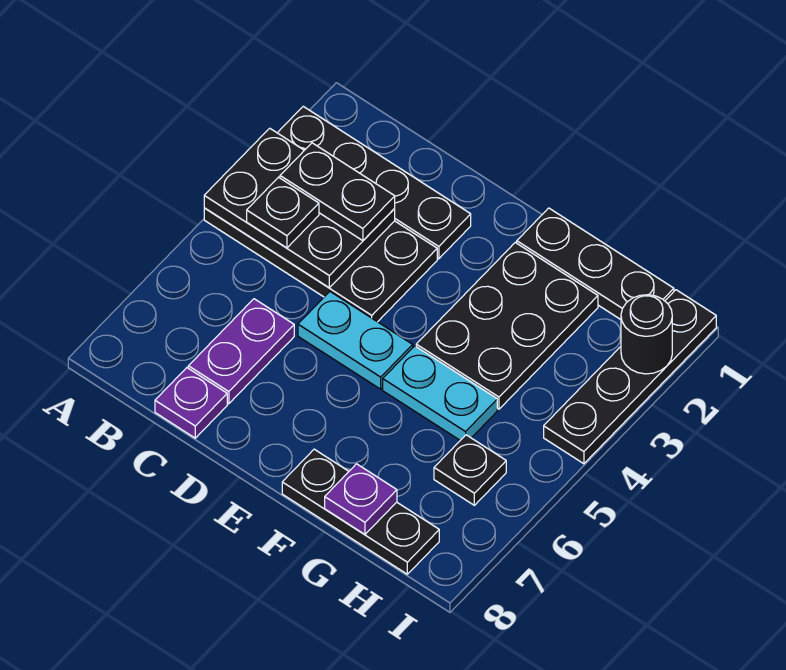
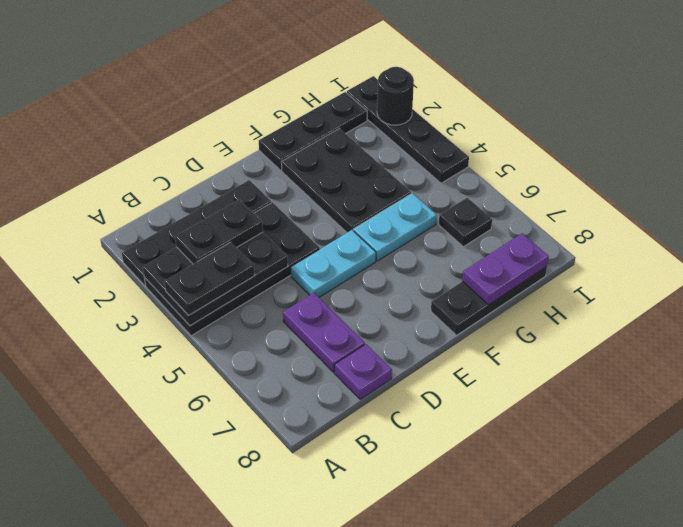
black plate B4 level 3 -> black plate A4:B4 level 3
purple plate G8 level 2 -> purple plate G8:H8 level 2

